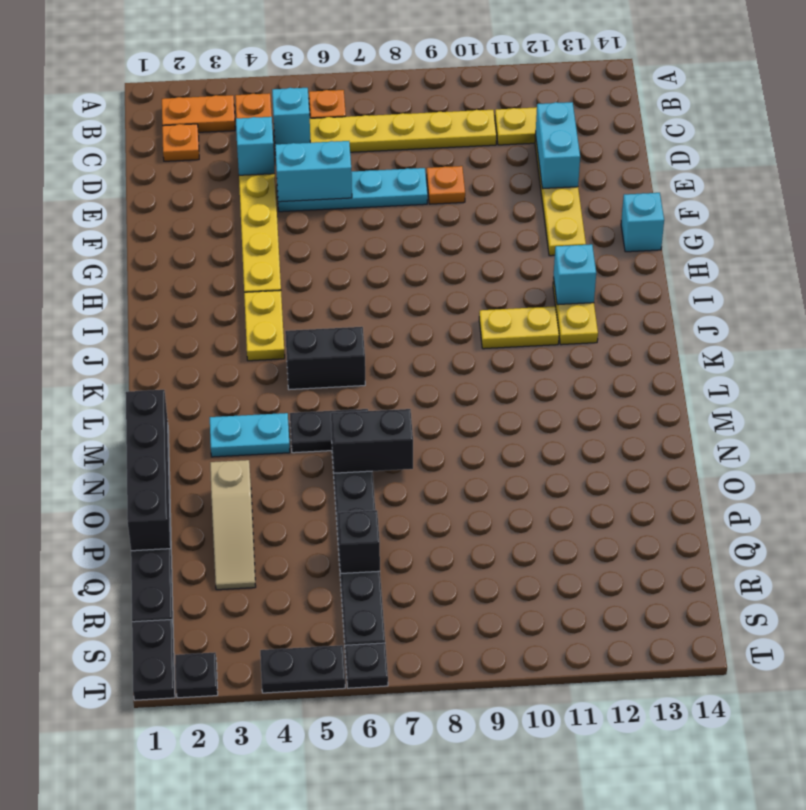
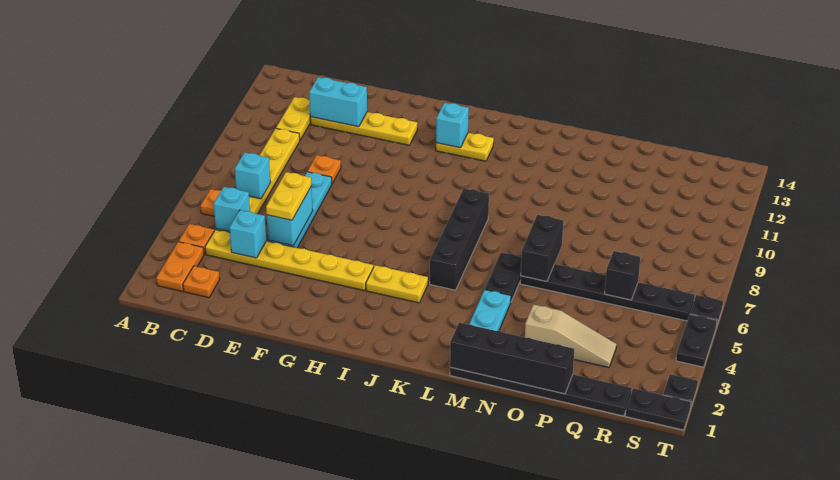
cyan brick G14 level 1 -> cyan brick C7 level 2
yellow plate J10:J11 level 1 -> yellow plate E5:E6 level 3
black brick K5:K6 level 1 -> black brick K5:K8 level 1

